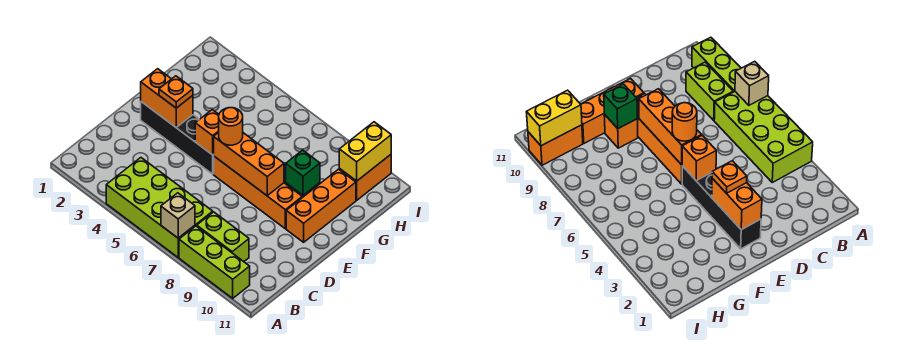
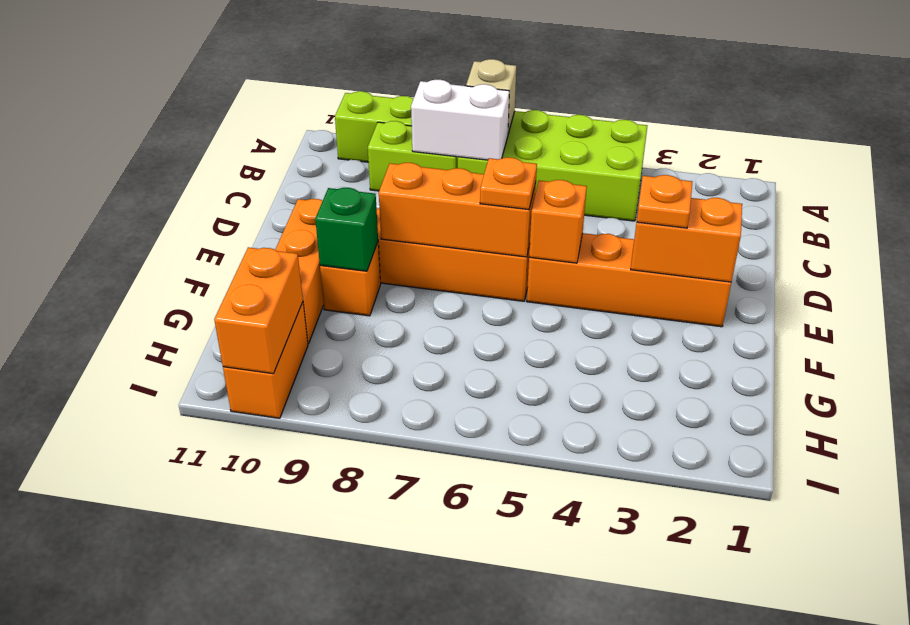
none -> white brick B7:B8 level 2
black brick E2:E5 level 1 -> orange brick E2:E5 level 1
orange round brick E6 level 3 -> orange plate E6 level 3
yellow brick H10:I10 level 2 -> orange brick H10:I10 level 2

